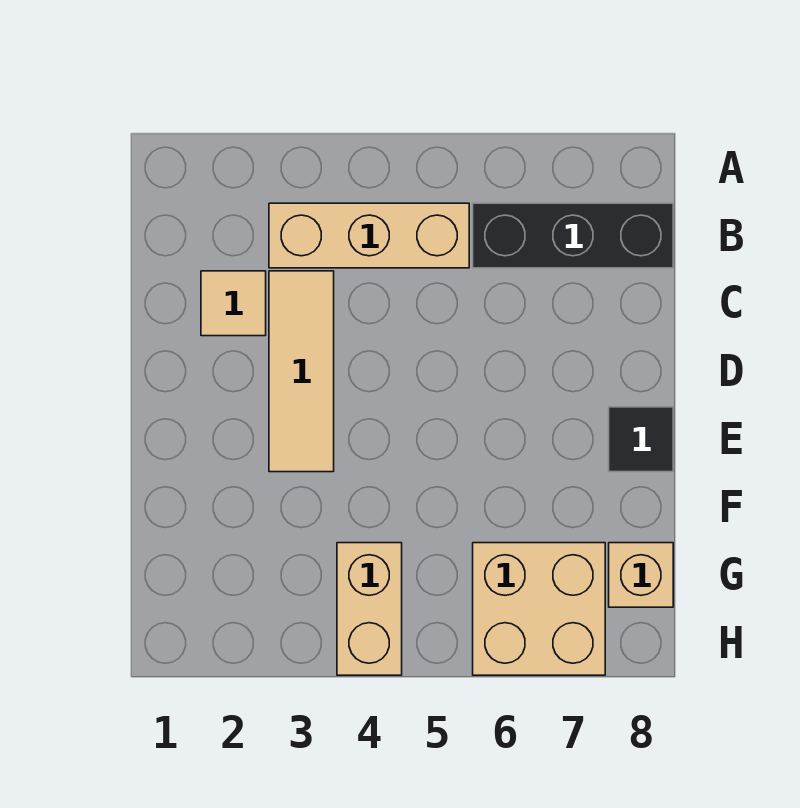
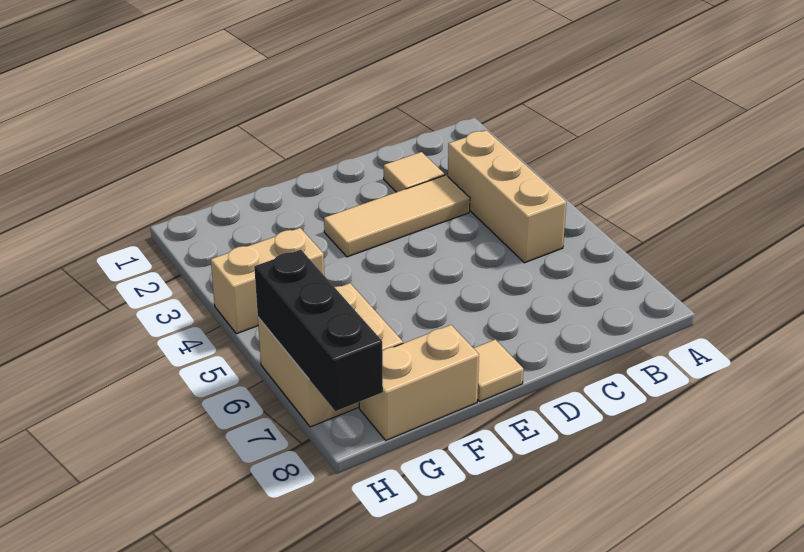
black brick B6:B8 level 1 -> black brick H6:H8 level 2
black tile E8 level 1 -> tan tile E8 level 1
tan brick G8 level 1 -> tan brick F8:G8 level 1

